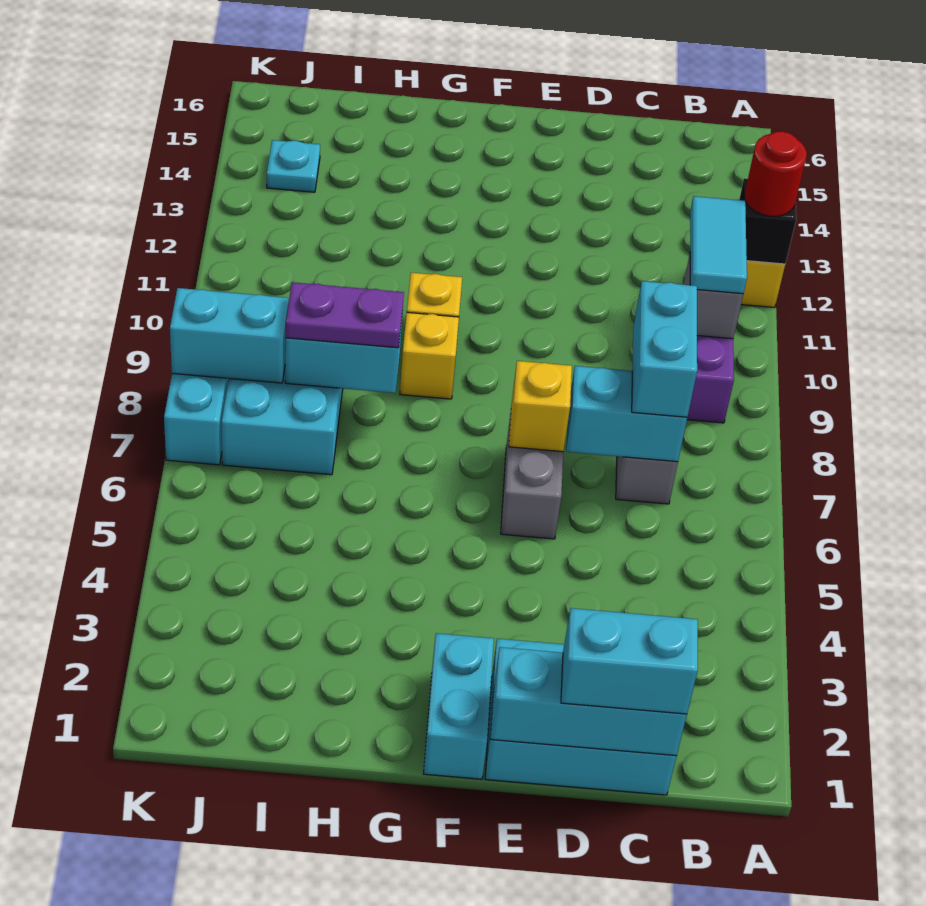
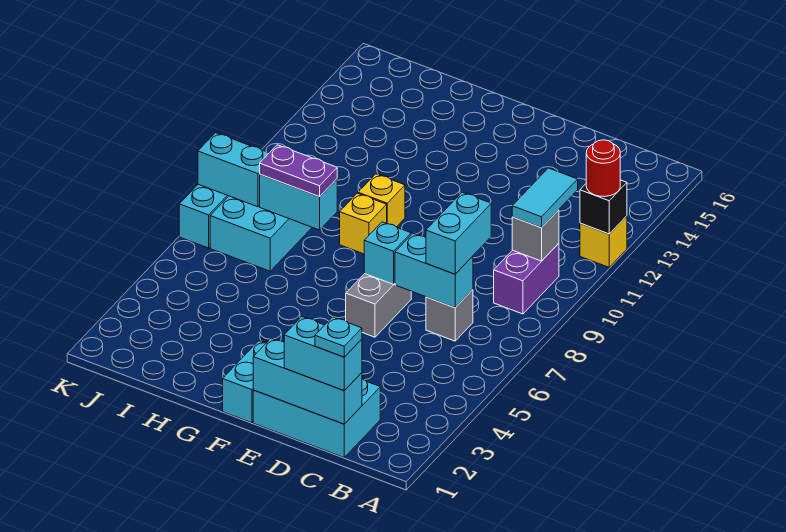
yellow brick E7 level 2 -> cyan brick E7 level 2
cyan plate J14 level 1 -> cyan plate C1 level 4

